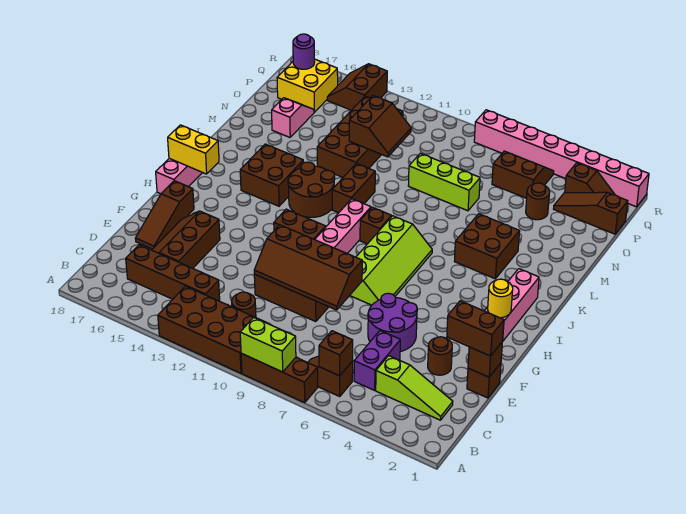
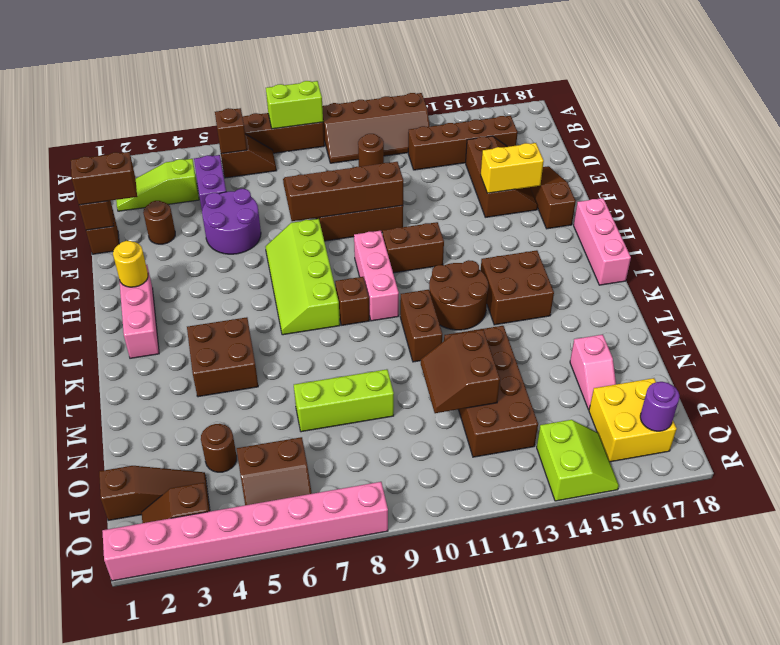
brown brick A10:B13 level 1 -> brown slope A10:B13 level 1 top A
yellow brick I17:I18 level 2 -> yellow brick F15:F16 level 2
brown slope Q14:R15 level 1 top 14 -> lime slope Q14:R15 level 1 top 14

